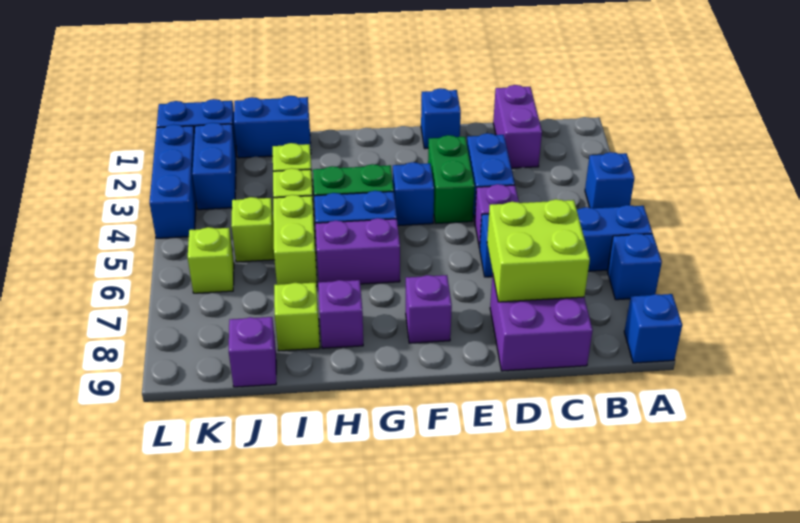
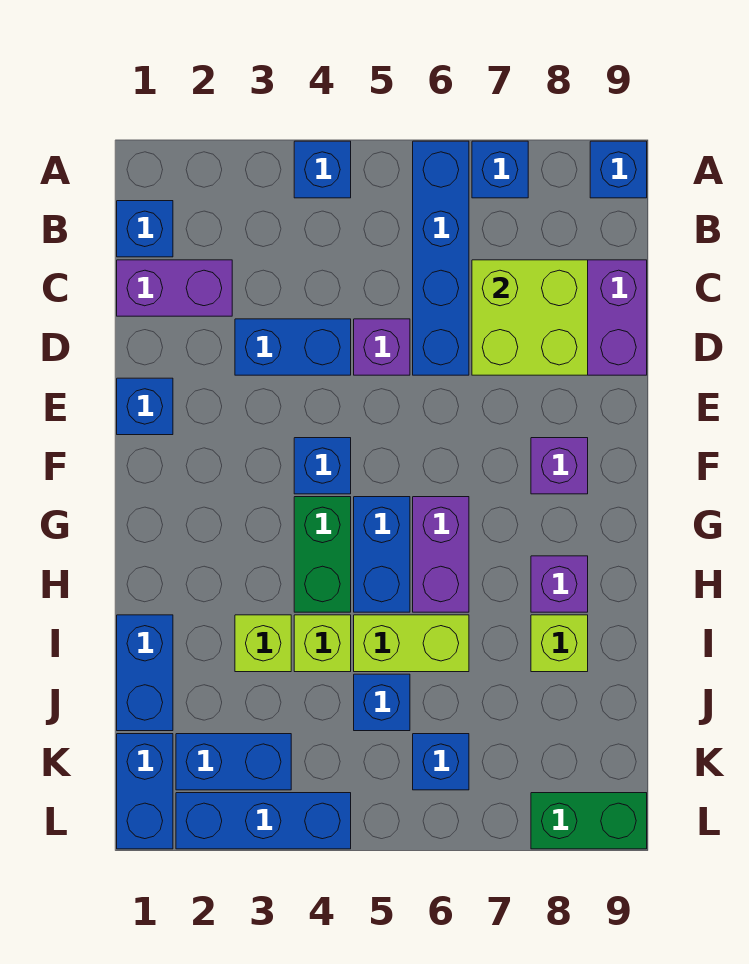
none -> blue brick B1 level 1
green brick E3:E4 level 1 -> green brick L8:L9 level 1
lime brick J5 level 1 -> blue brick J5 level 1
purple brick J9 level 1 -> none
lime brick K6 level 1 -> blue brick K6 level 1

